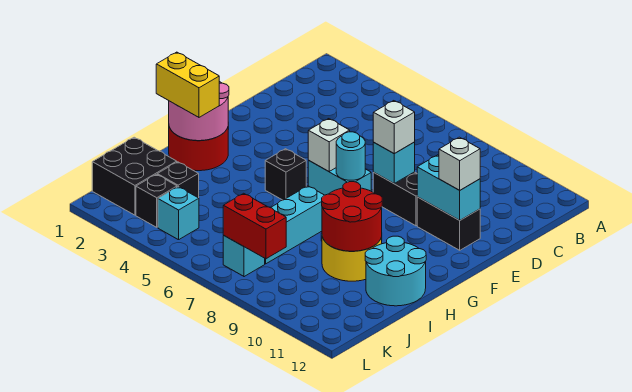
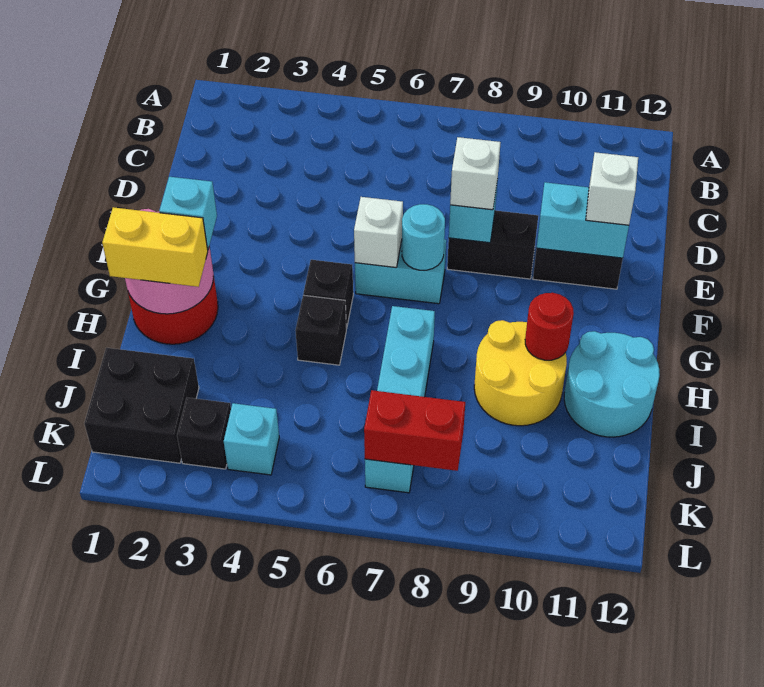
none -> cyan brick G2 level 3
red round brick H9:I10 level 2 -> red round brick H10 level 2
black brick J3 level 1 -> black brick H5 level 1

